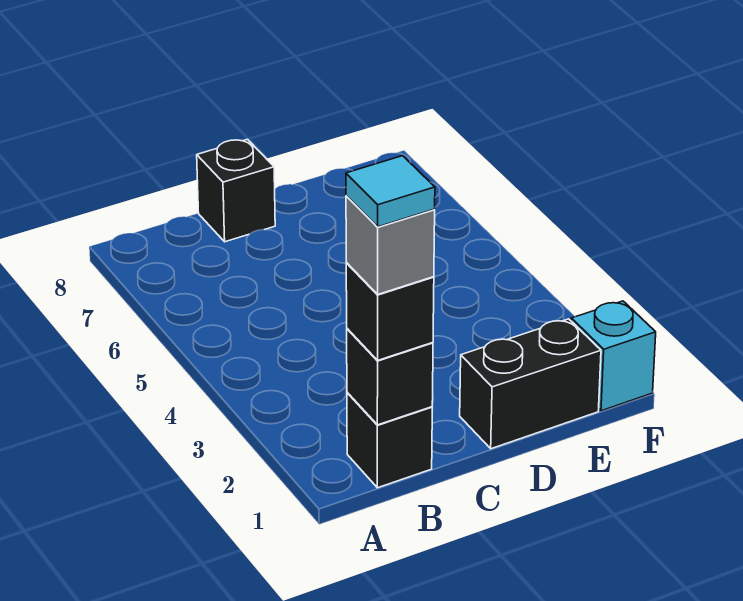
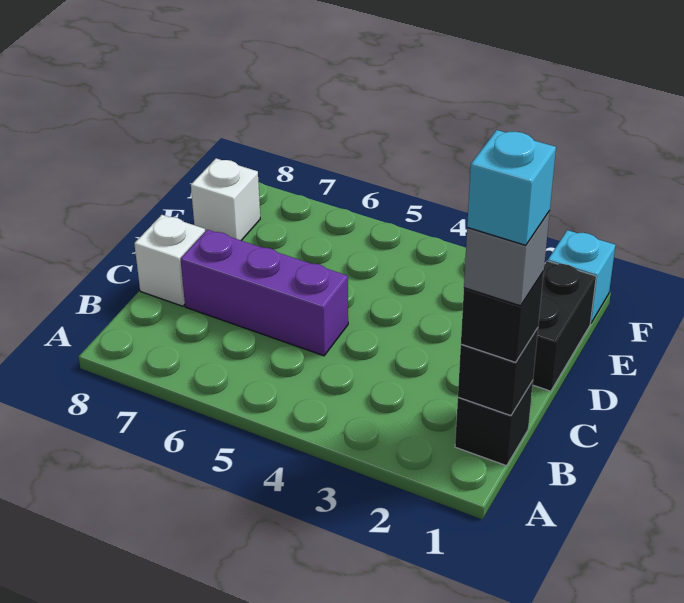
cyan tile B1 level 5 -> cyan brick B1 level 5
none -> purple brick C5:C7 level 1
black brick C8 level 1 -> white brick C8 level 1
none -> white brick E8 level 1

